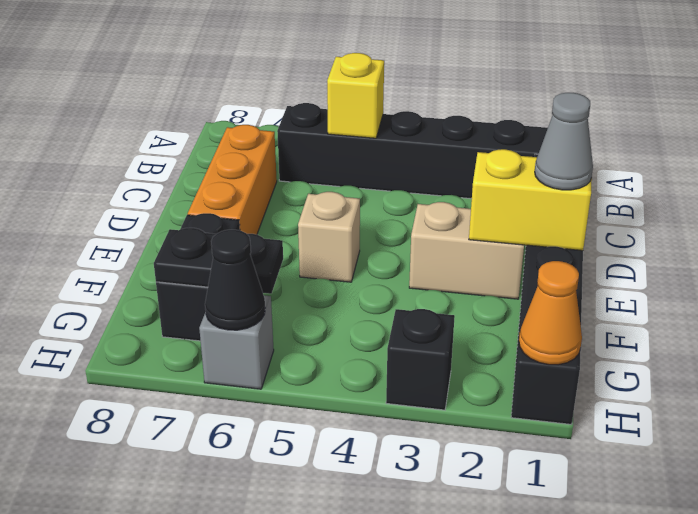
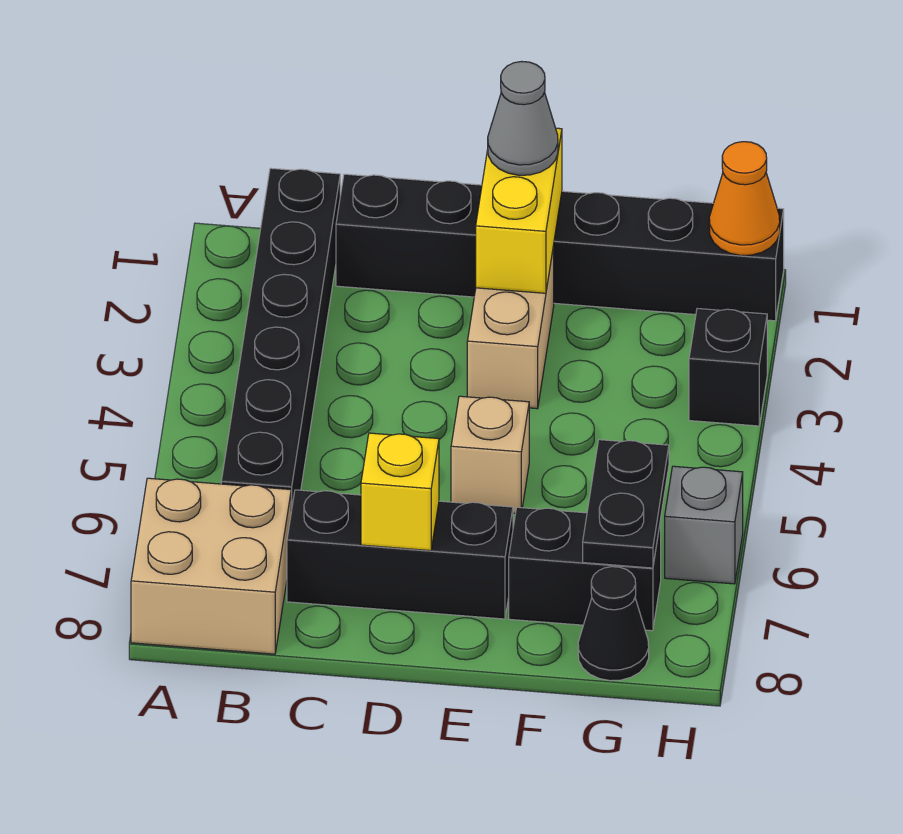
none -> tan brick A7:B8 level 1
yellow brick B5 level 2 -> yellow brick D7 level 2
orange brick C7:E7 level 1 -> black brick C7:E7 level 1
black cone H6 level 2 -> black cone G8 level 1

